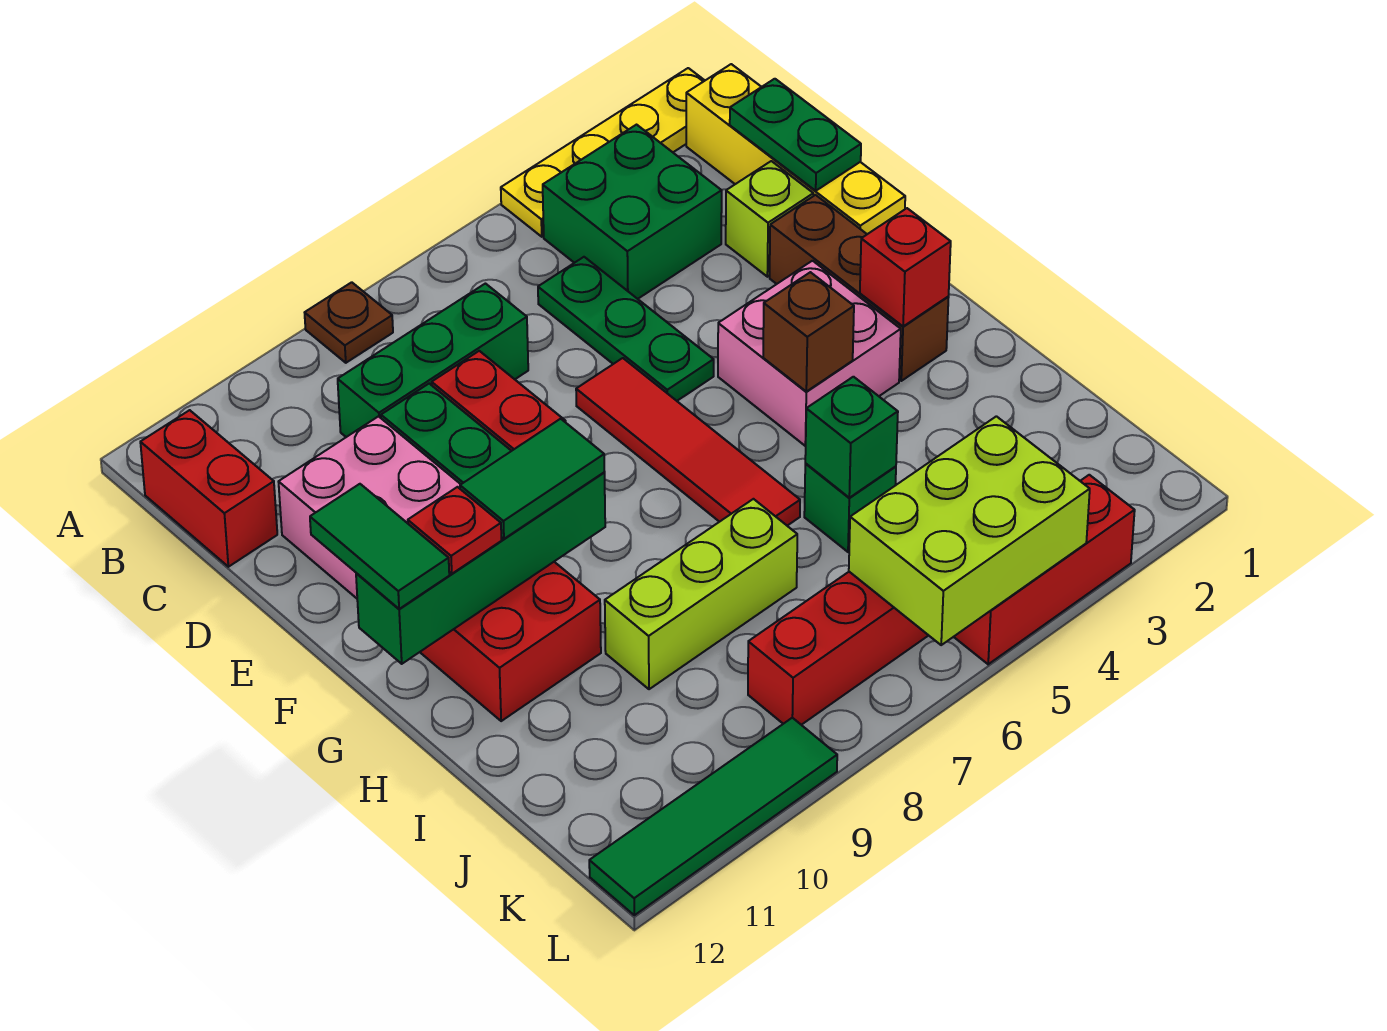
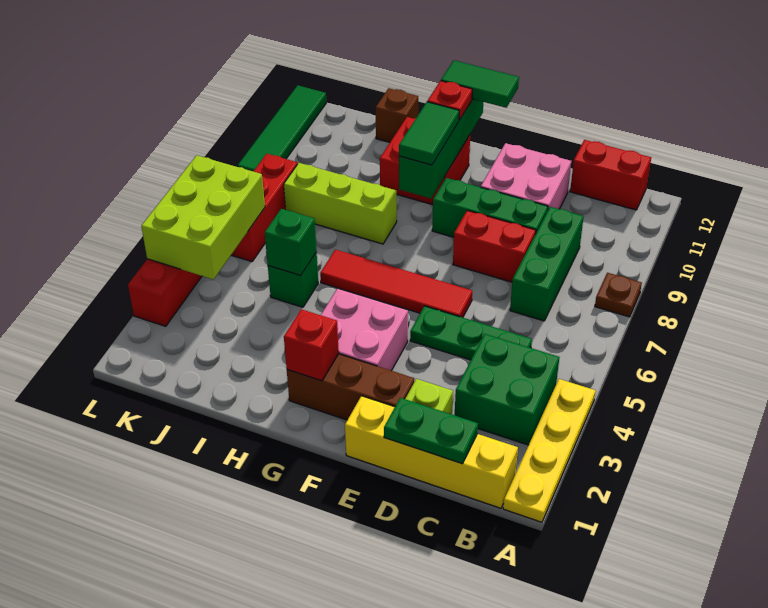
brown brick G4 level 2 -> brown brick I12 level 1
lime brick I7:I9 level 1 -> lime brick H8:J8 level 1

